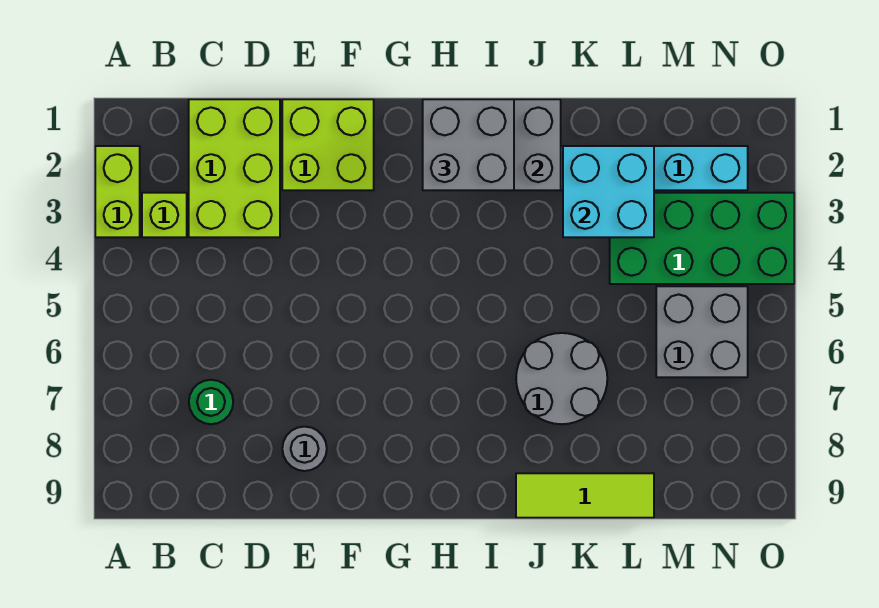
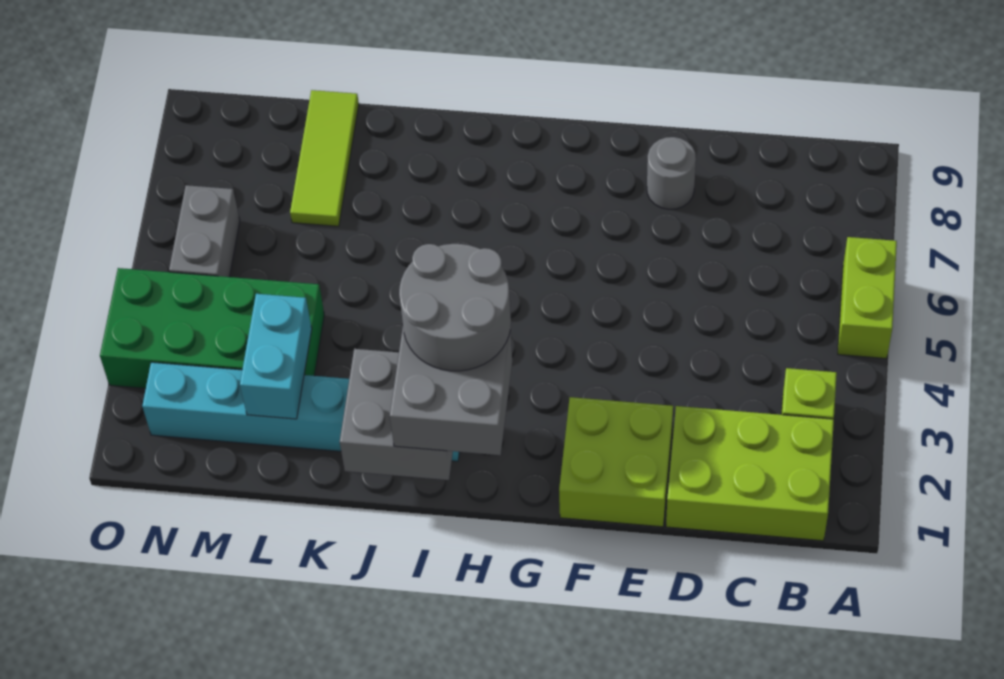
lime brick A2:A3 level 1 -> lime brick A5:A6 level 1
lime brick C1:D3 level 1 -> lime brick B1:D2 level 1
green round brick C7 level 1 -> none
grey round brick J6:K7 level 1 -> grey round brick H2:I3 level 4
lime tile J9:L9 level 1 -> lime tile L7:L9 level 1
cyan brick K2:L3 level 2 -> cyan brick L2:L3 level 2
grey brick M5:N6 level 1 -> grey brick N5:N6 level 1

